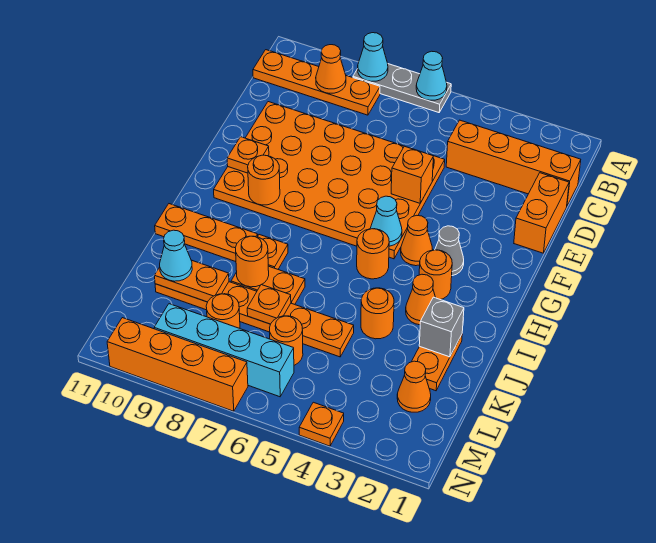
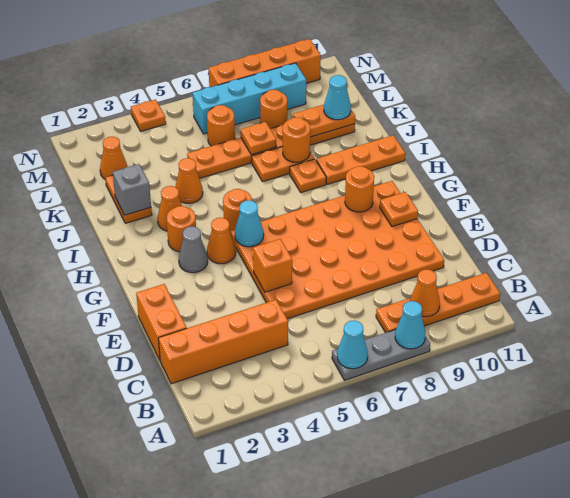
orange round brick J4 level 1 -> orange cone J4 level 1

